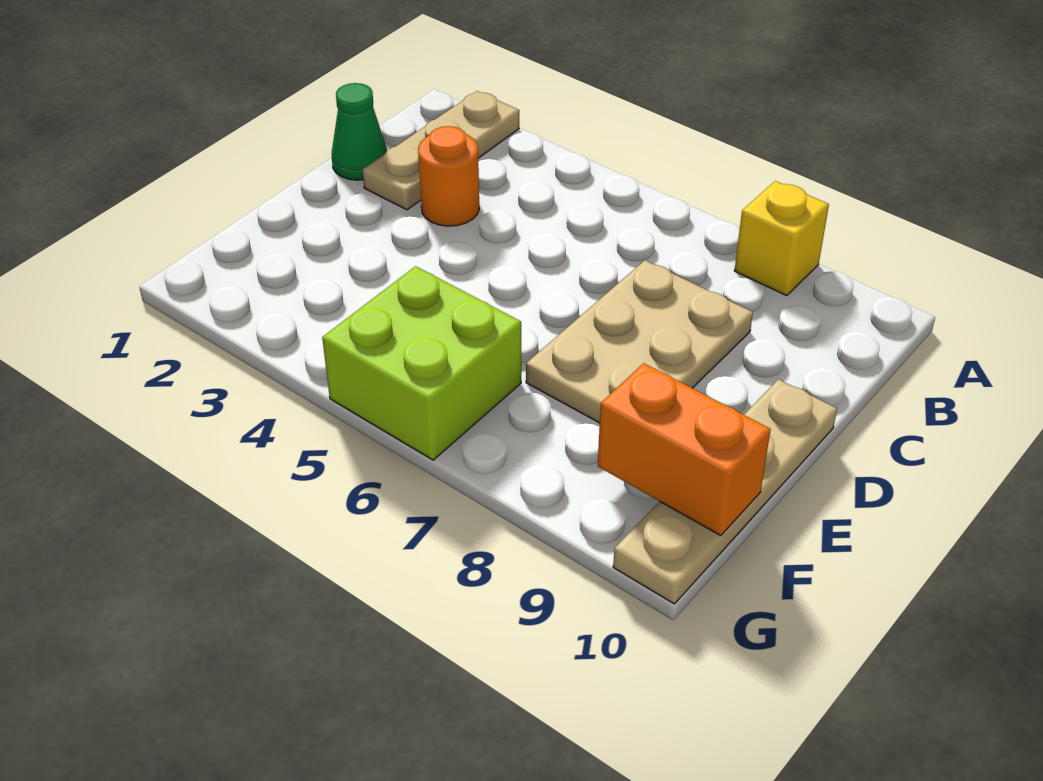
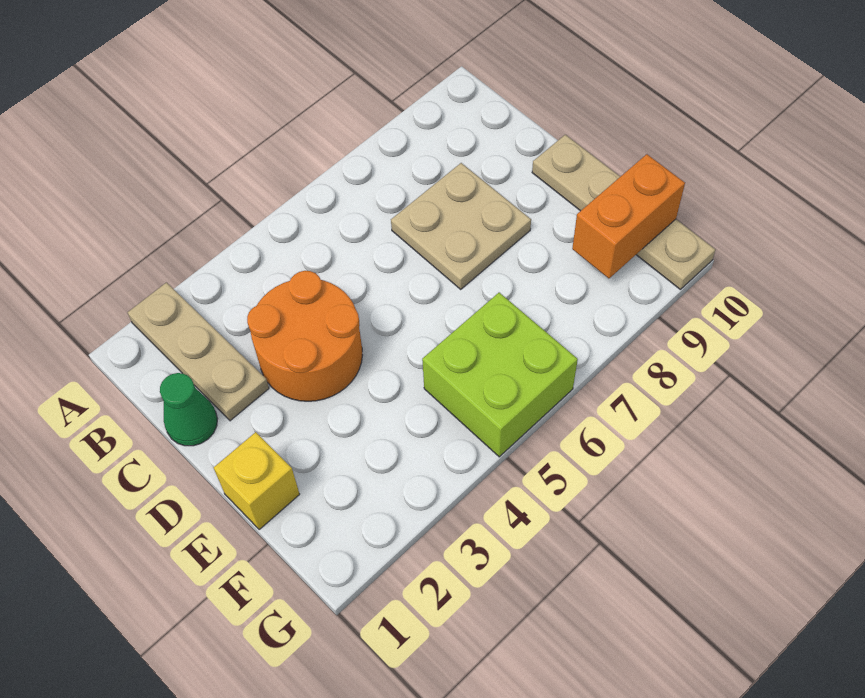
yellow brick A8 level 1 -> yellow brick E1 level 1
orange round brick C3 level 1 -> orange round brick C3:D4 level 1
tan plate C7:E8 level 1 -> tan plate C7:D8 level 1

